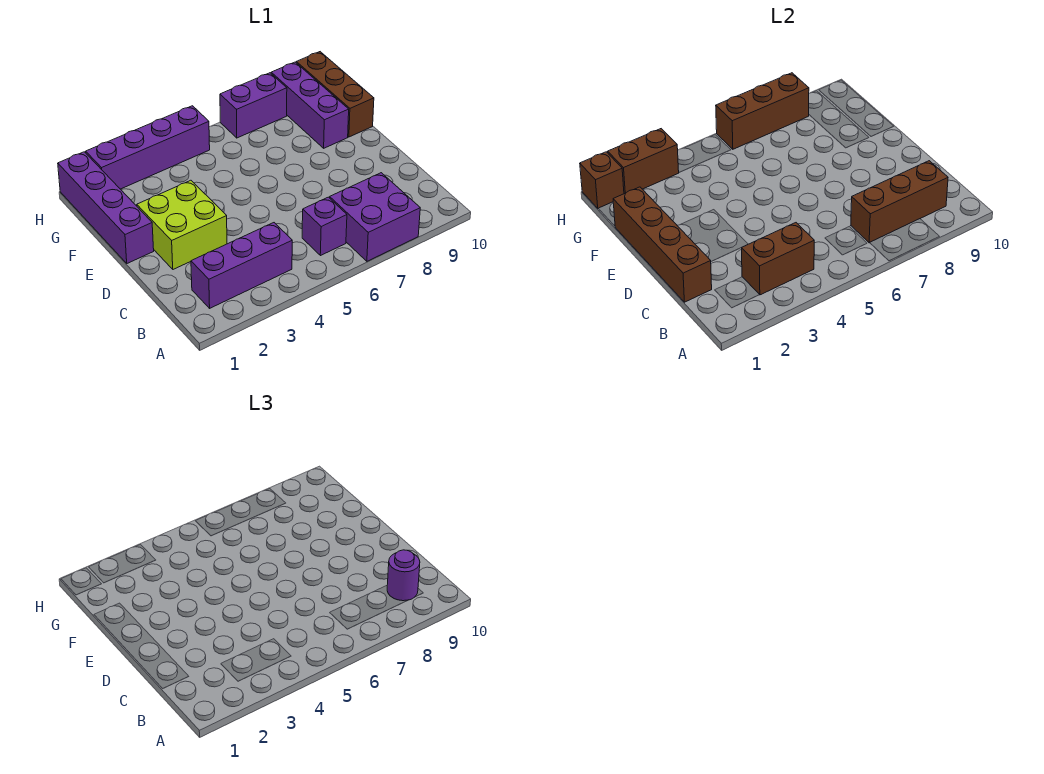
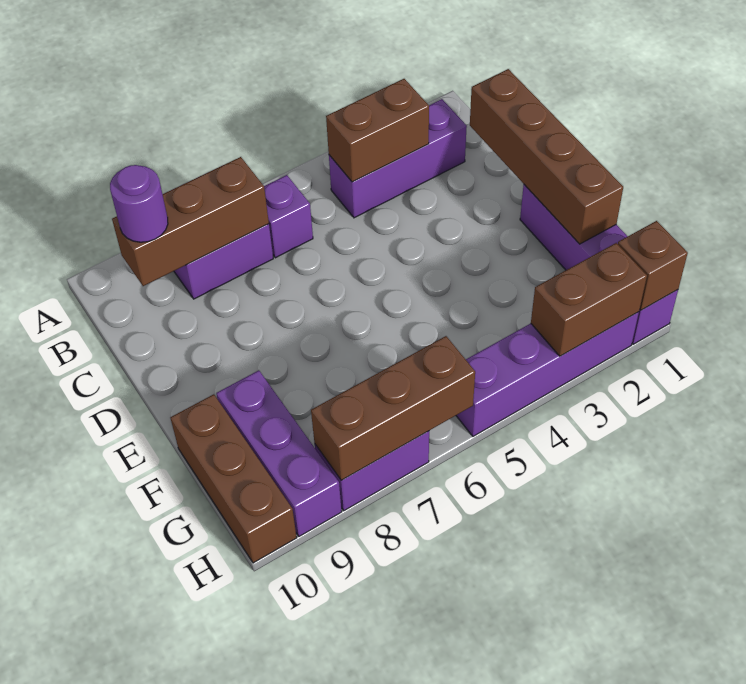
lime brick D2:E3 level 1 -> none

